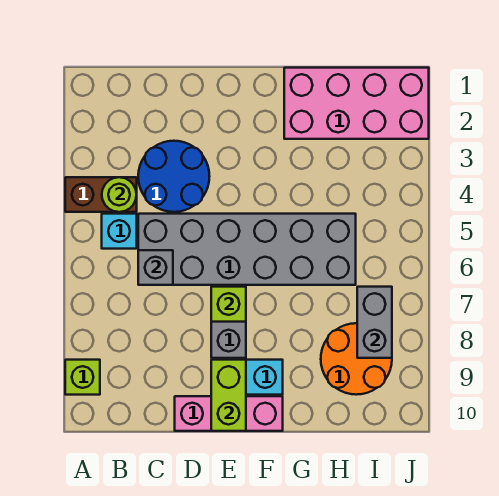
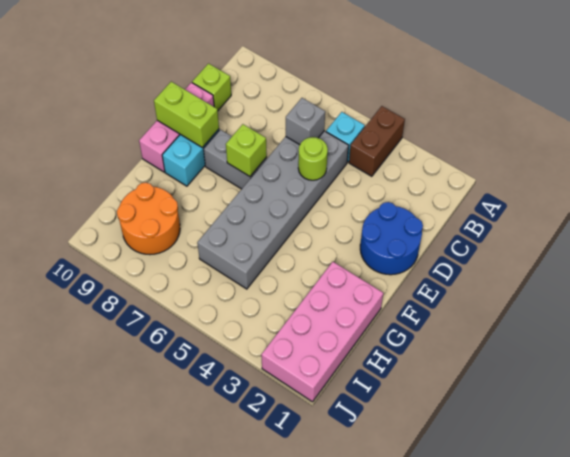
lime brick A9 level 1 -> lime brick C10 level 1
lime round brick B4 level 2 -> lime round brick D5 level 2
blue round brick C3:D4 level 1 -> blue round brick D1:E2 level 1
grey brick I7:I8 level 2 -> none

